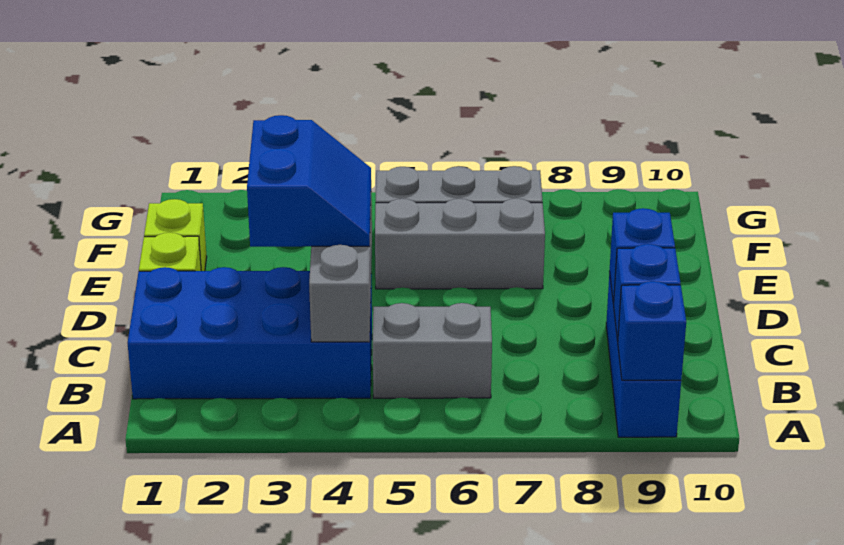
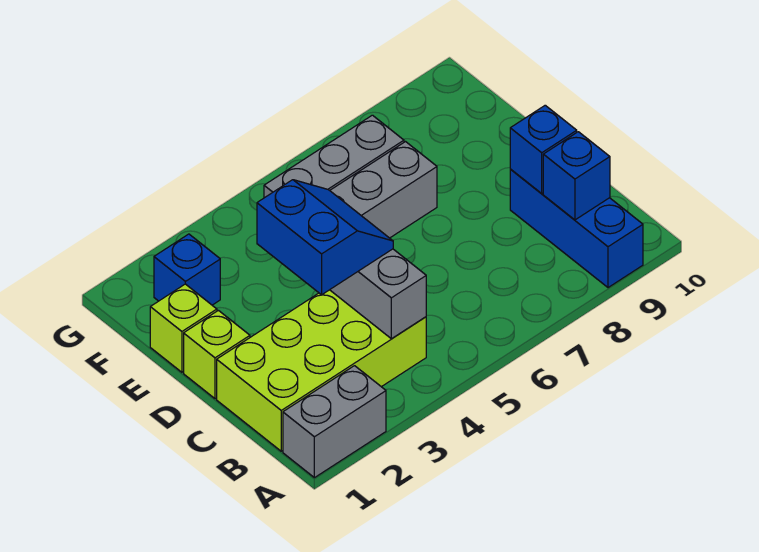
blue brick A9 level 2 -> blue brick F2 level 1
blue brick B1:C4 level 1 -> lime brick B1:C4 level 1
grey brick B5:B6 level 1 -> grey brick A1:A2 level 1

